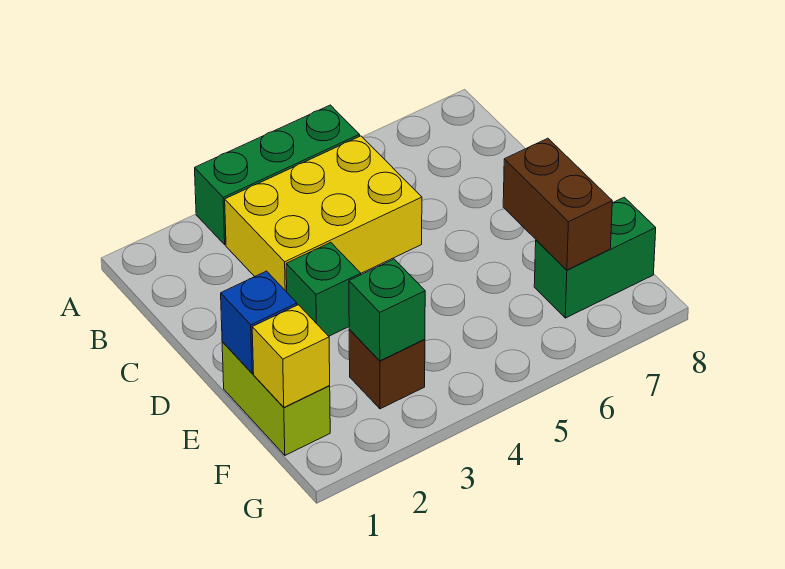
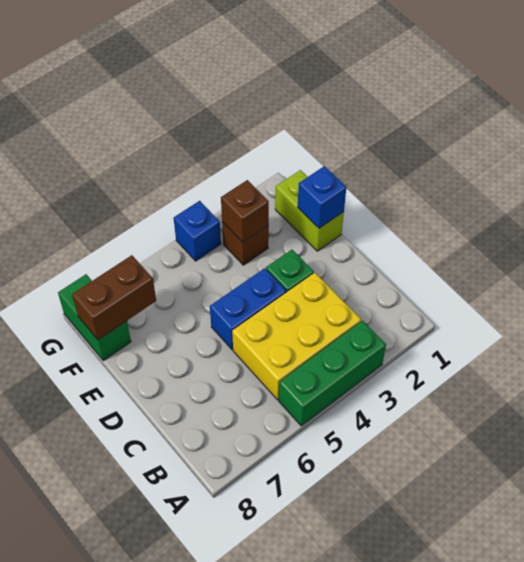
none -> blue brick D4:D5 level 1
brown brick E7:F7 level 2 -> brown brick F7:F8 level 2
yellow brick F1 level 2 -> none
green brick F3 level 2 -> brown brick F3 level 2
green brick F7:F8 level 1 -> green brick F8:G8 level 1
none -> blue brick G4 level 1

